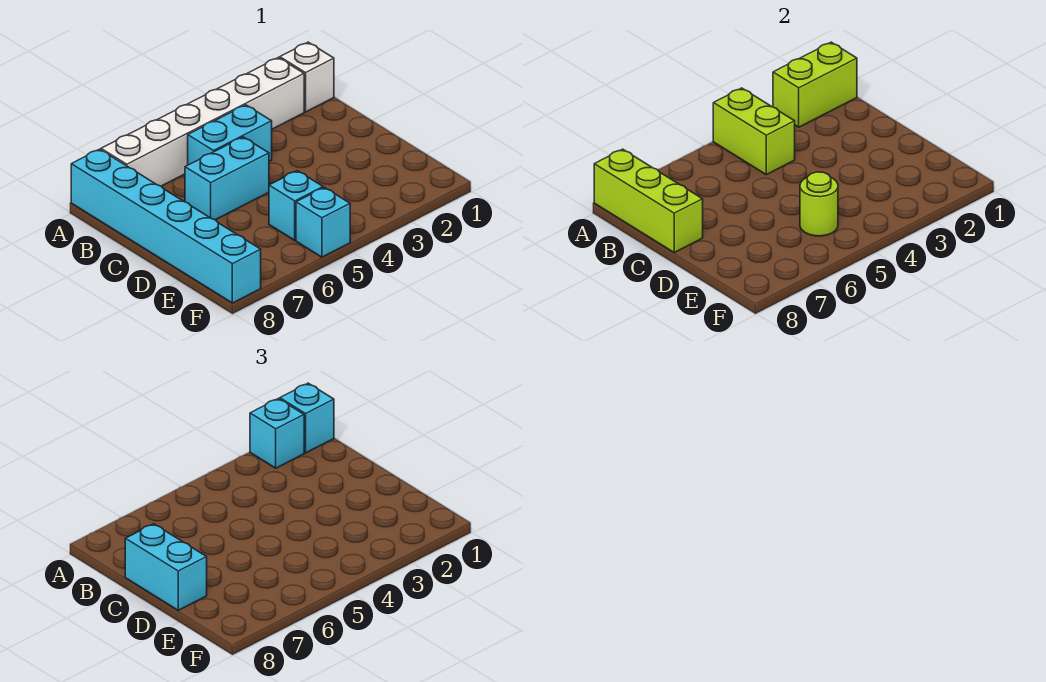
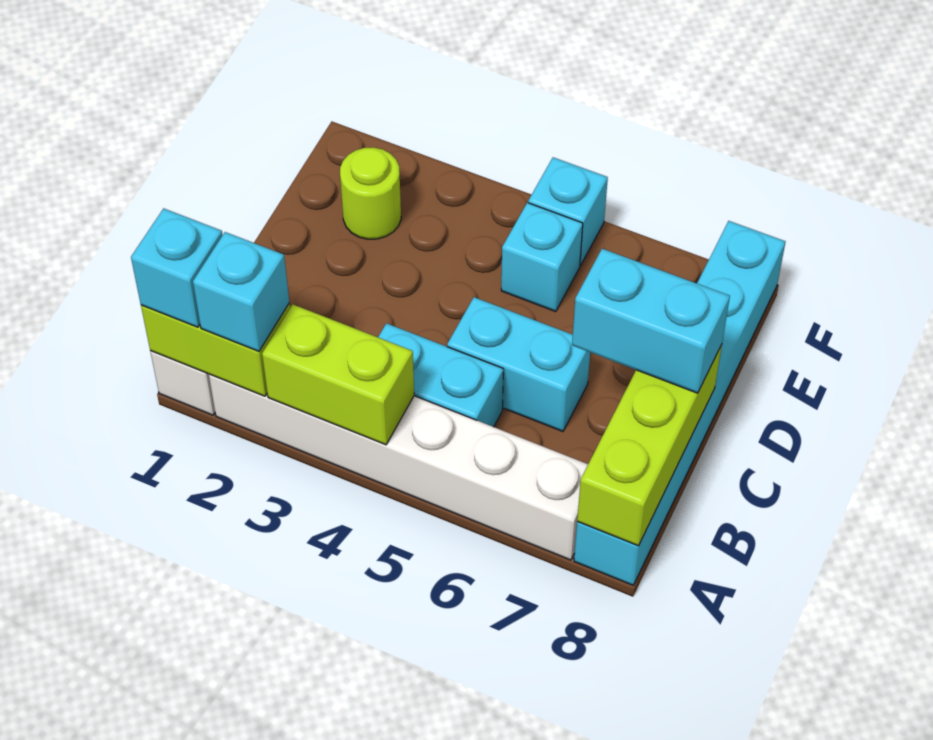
lime brick A4:B4 level 2 -> lime brick A3:A4 level 2
cyan brick C8:D8 level 3 -> cyan brick C7:C8 level 3
lime round brick E5 level 2 -> lime round brick E2 level 1

